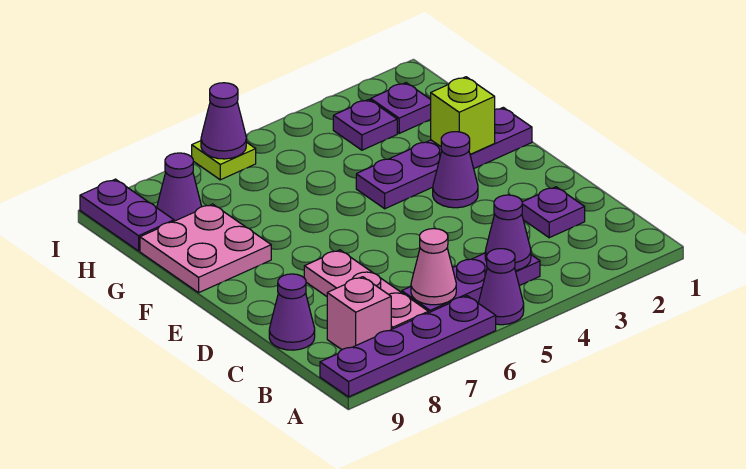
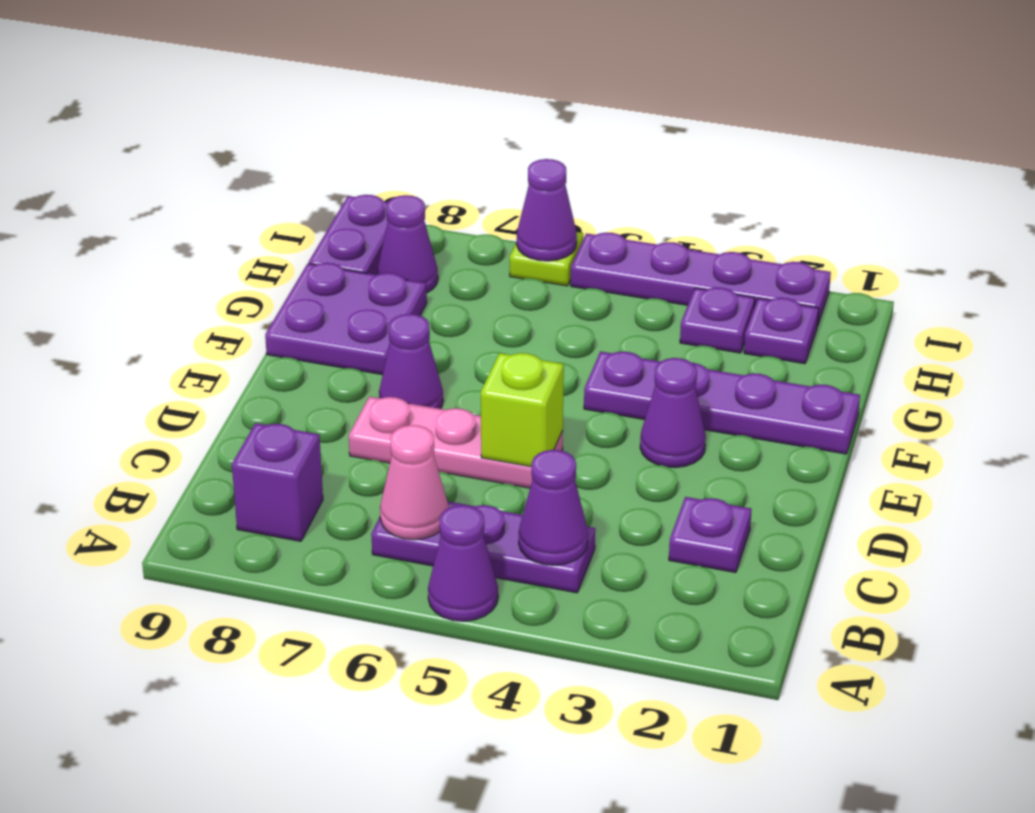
purple plate A6:A9 level 1 -> purple plate I2:I5 level 1
pink plate B7:D7 level 1 -> pink plate D5:D7 level 1
pink brick B8 level 1 -> purple brick B8 level 1
purple cone C9 level 1 -> purple cone E7 level 1
lime brick F2 level 2 -> lime brick D5 level 2
pink plate F8:G9 level 1 -> purple plate F8:G9 level 1

